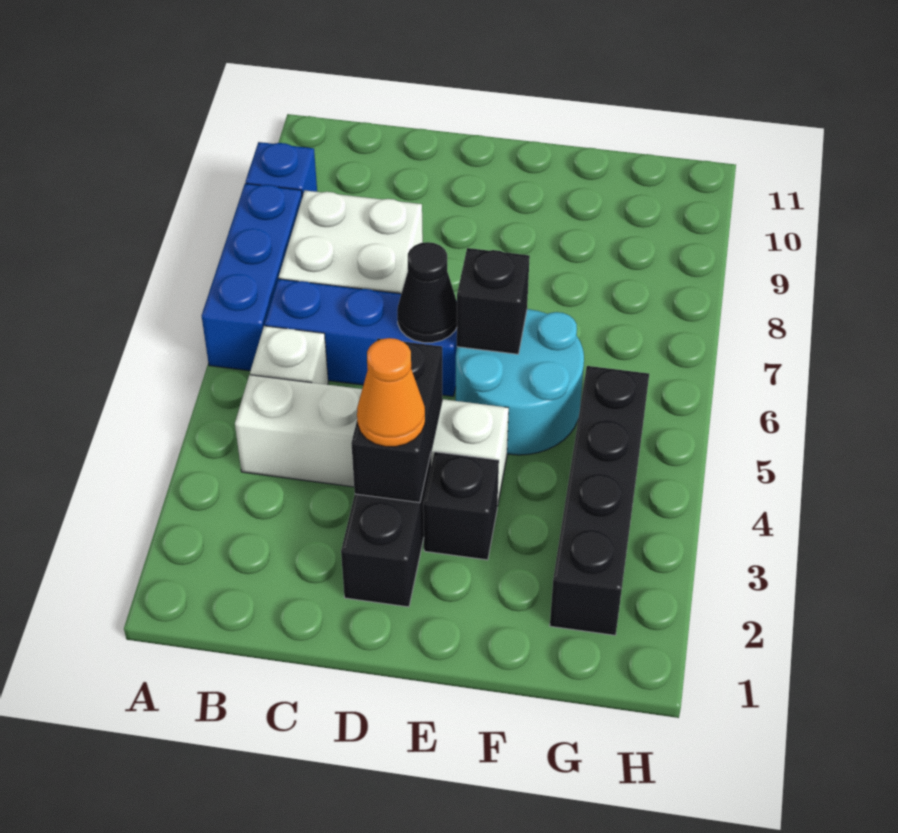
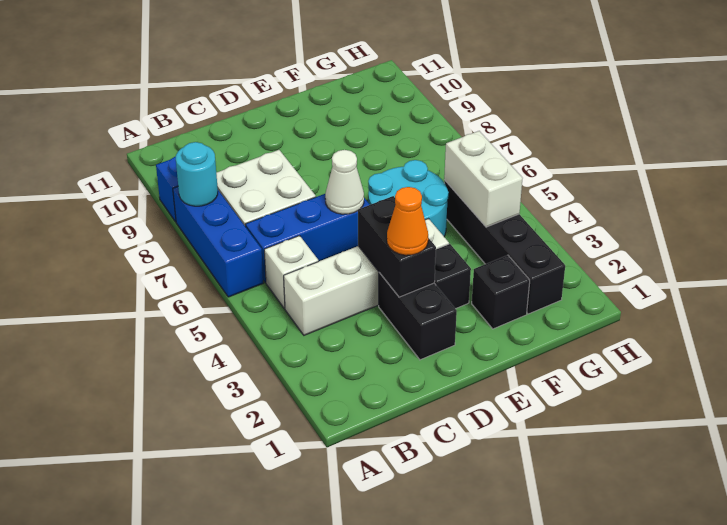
none -> cyan round brick A8 level 2
black cone D6 level 2 -> white cone D6 level 2
black brick E6 level 2 -> black brick F2 level 1
none -> white brick G4:G5 level 2

